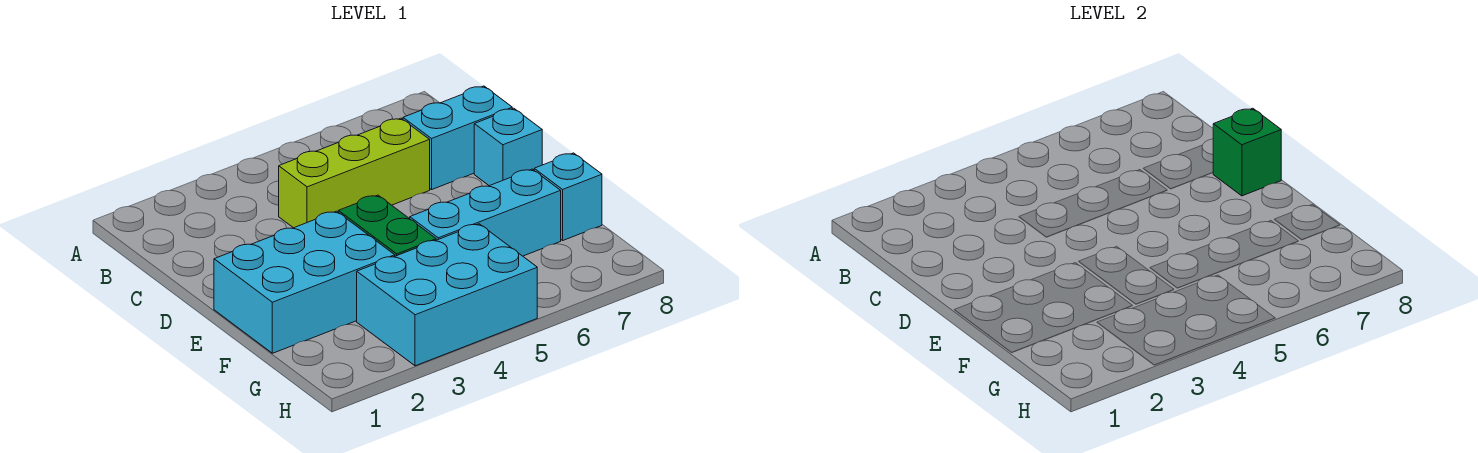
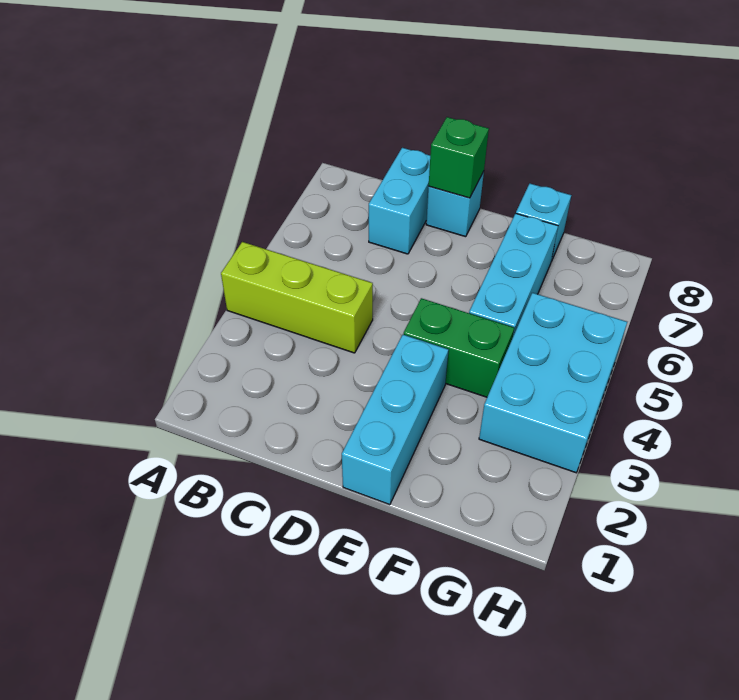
lime brick C4:C6 level 1 -> lime brick A4:C4 level 1
cyan brick E1:F3 level 1 -> cyan brick E1:E3 level 1

